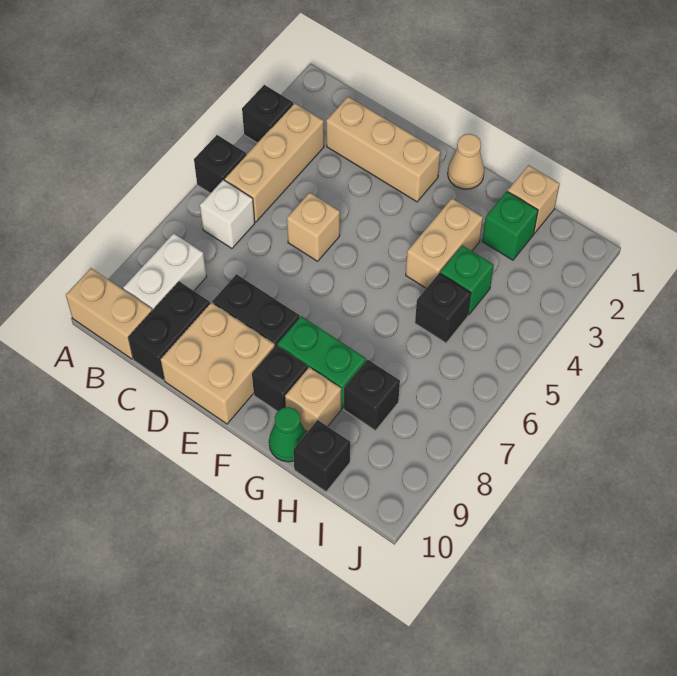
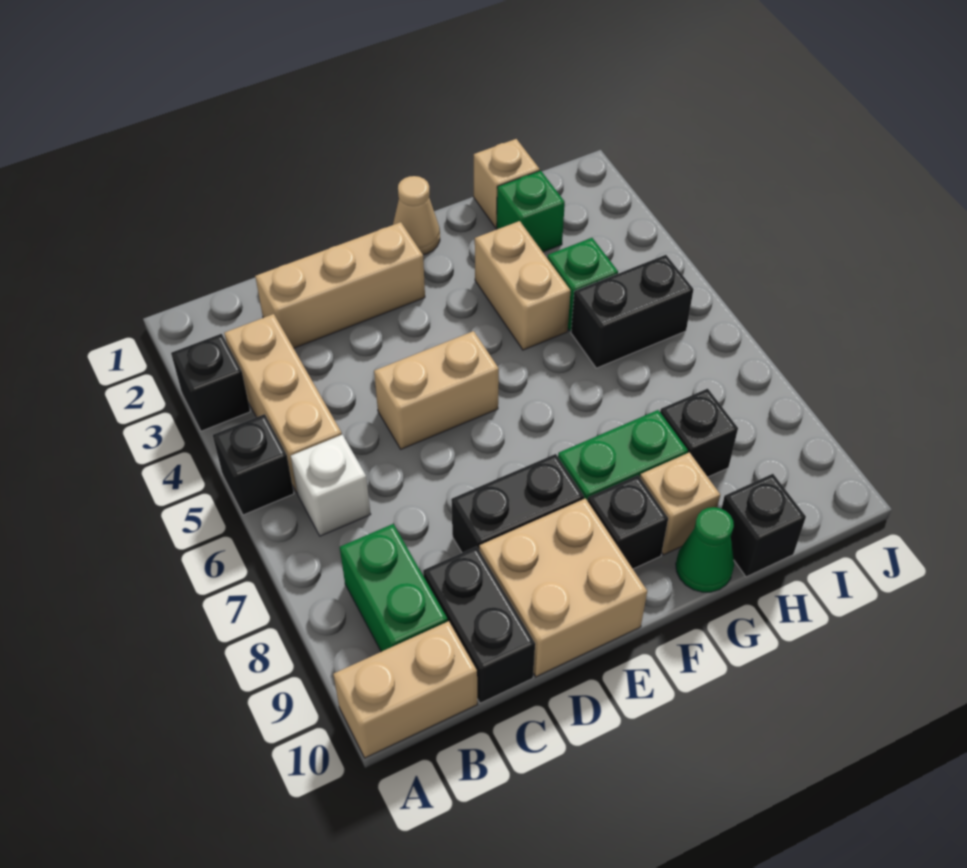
white brick B8:B9 level 1 -> green brick B8:B9 level 1
tan brick D5 level 1 -> tan brick D5:E5 level 1
black brick H5 level 1 -> black brick H5:I5 level 1

